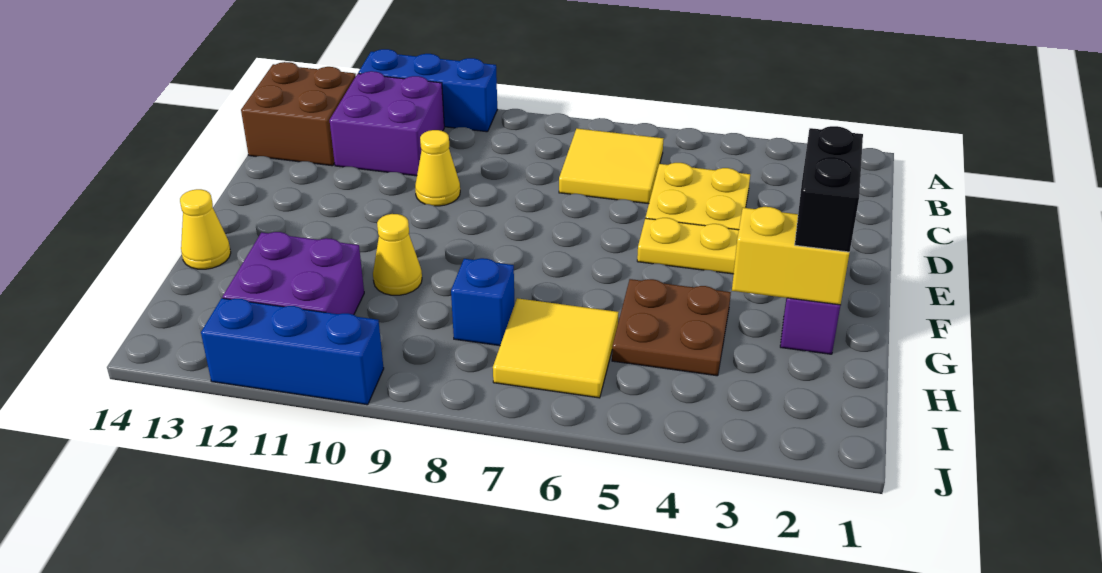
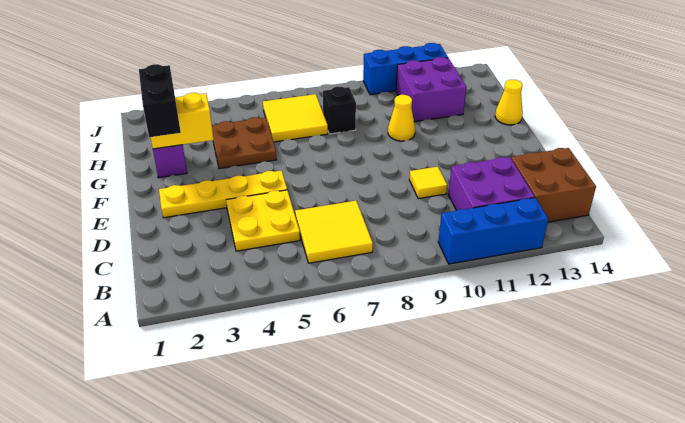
yellow cone D10 level 1 -> yellow tile D10 level 1
blue brick H8 level 1 -> black brick H8 level 1

